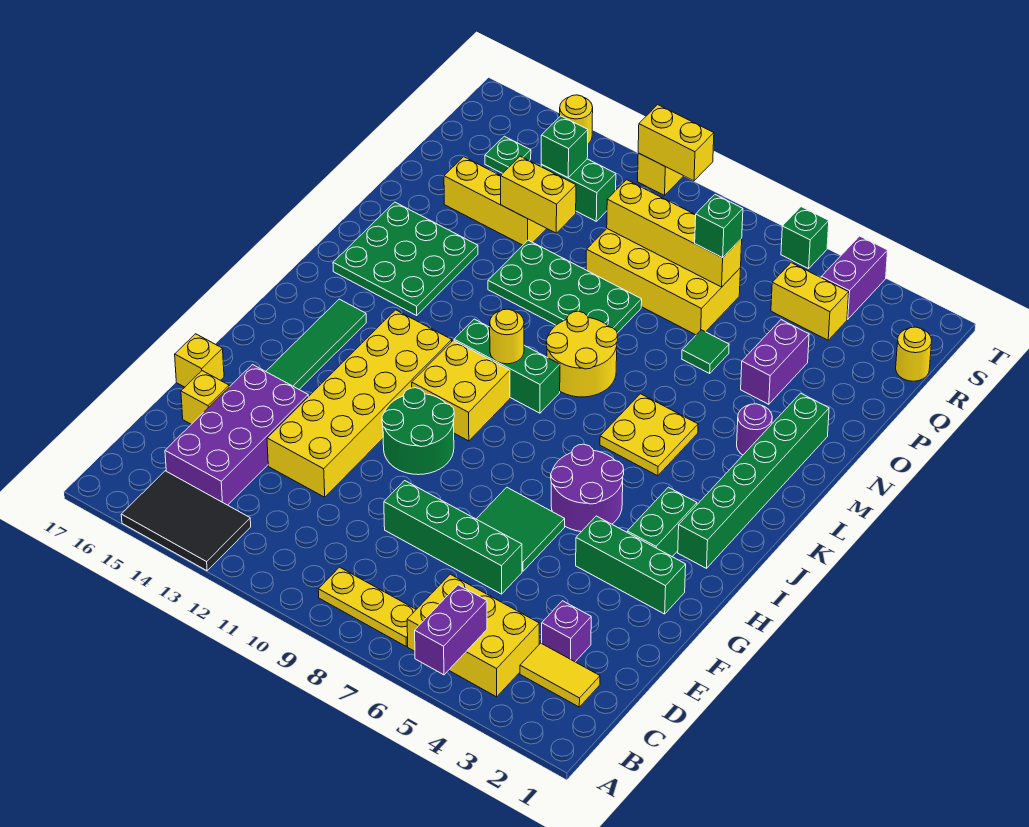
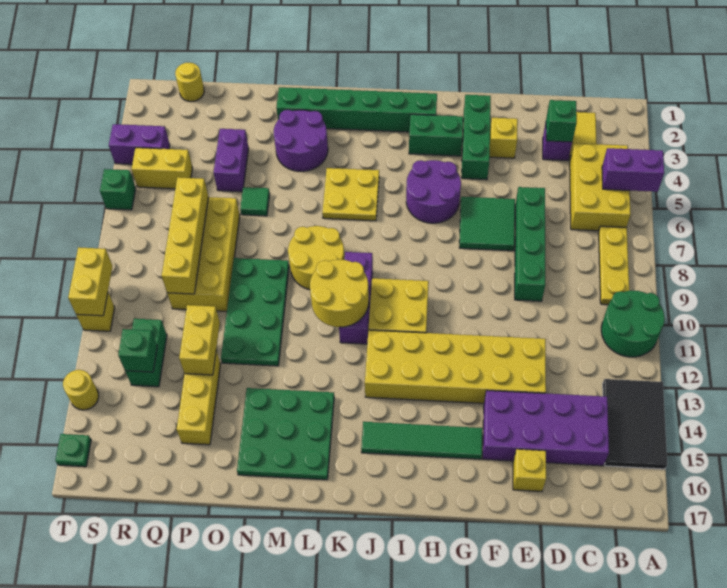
yellow brick F17 level 1 -> yellow brick F3 level 1
green round brick G10:H11 level 1 -> green round brick A10:B11 level 1
green brick K9:K11 level 1 -> purple brick K9:K11 level 1
yellow round brick K10 level 2 -> yellow round brick K10:L11 level 2
purple round brick M3 level 1 -> purple round brick M3:N4 level 1
purple brick O4:P4 level 1 -> purple brick P4:P5 level 1
green brick Q7 level 3 -> green brick D3 level 2
yellow brick R4:R5 level 1 -> yellow brick R5:S5 level 1
green plate R15 level 1 -> green plate T16 level 1

